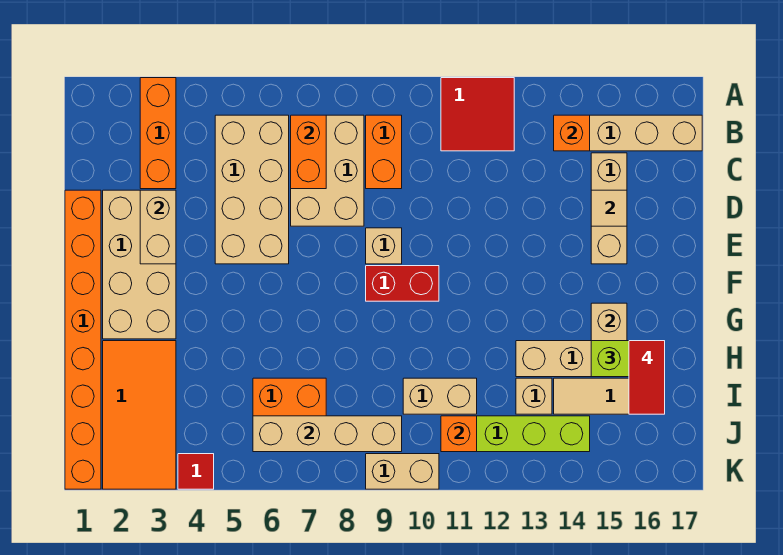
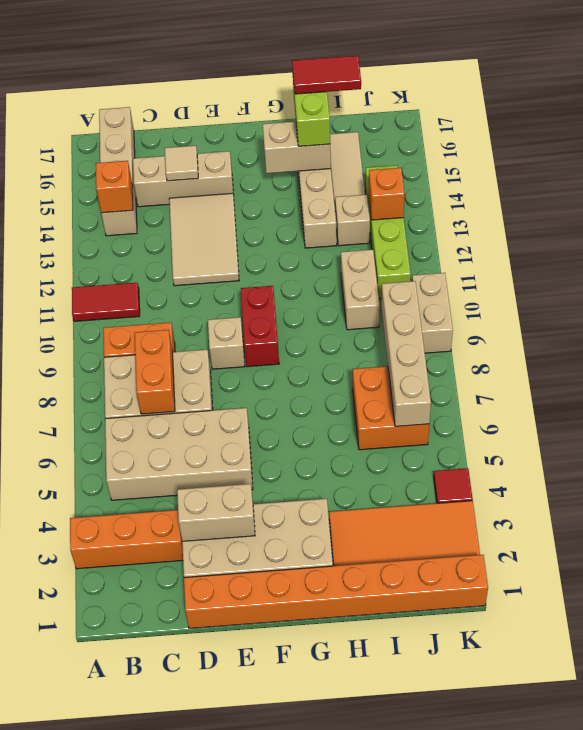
red tile A11:B12 level 1 -> red tile A11:B11 level 1
orange brick B7:C7 level 2 -> orange brick C7:C8 level 2
none -> tan tile D12:E14 level 1
orange brick J11 level 2 -> orange brick J13 level 2

